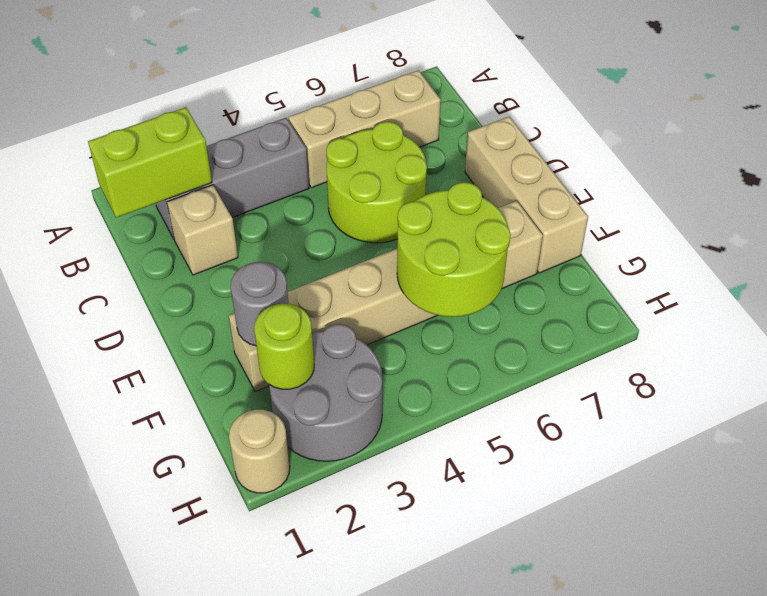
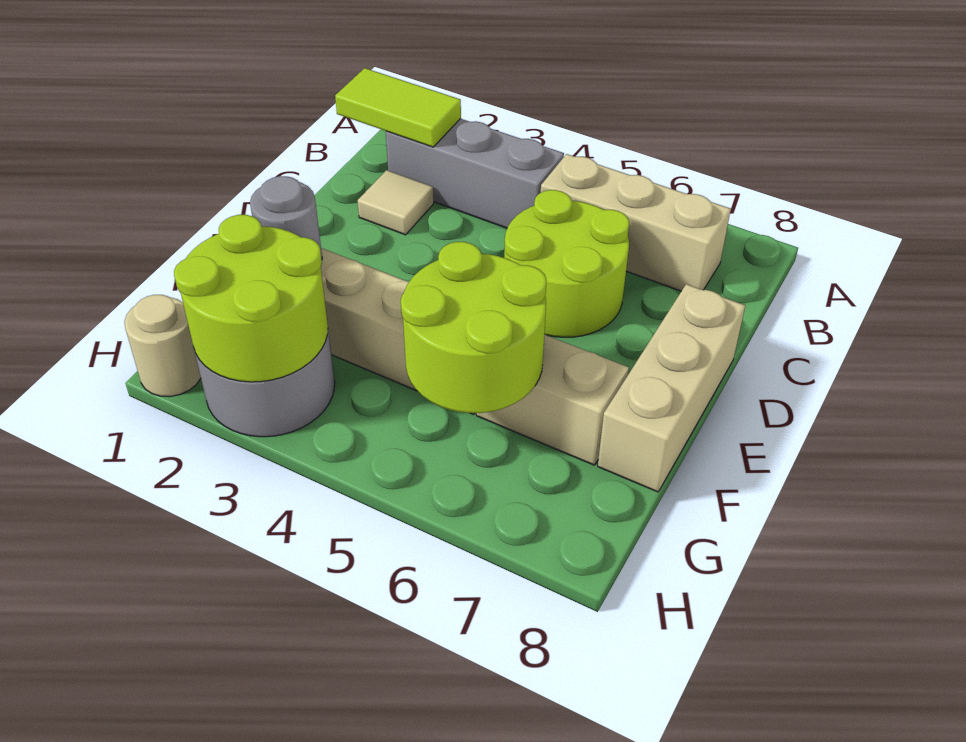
lime brick B1:B2 level 2 -> lime tile B1:B2 level 2
tan brick C2 level 1 -> tan tile C2 level 1
lime round brick G2 level 2 -> lime round brick G2:H3 level 2

